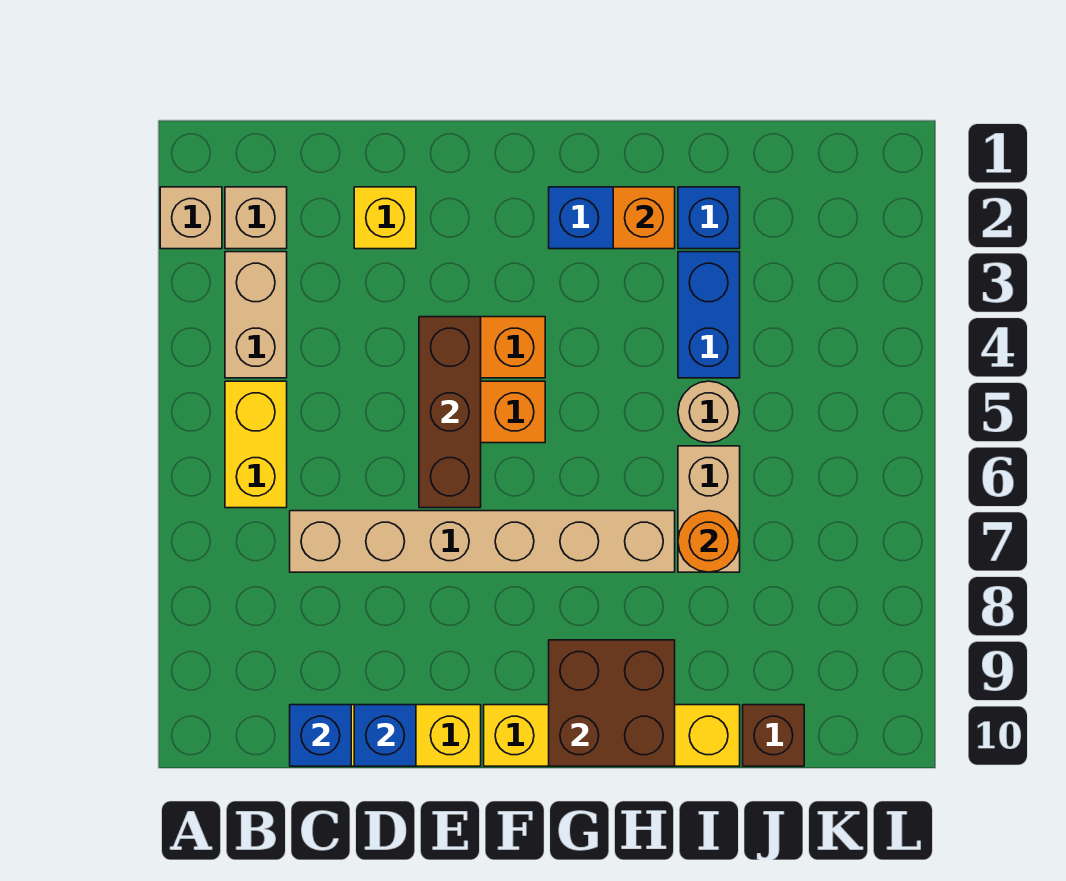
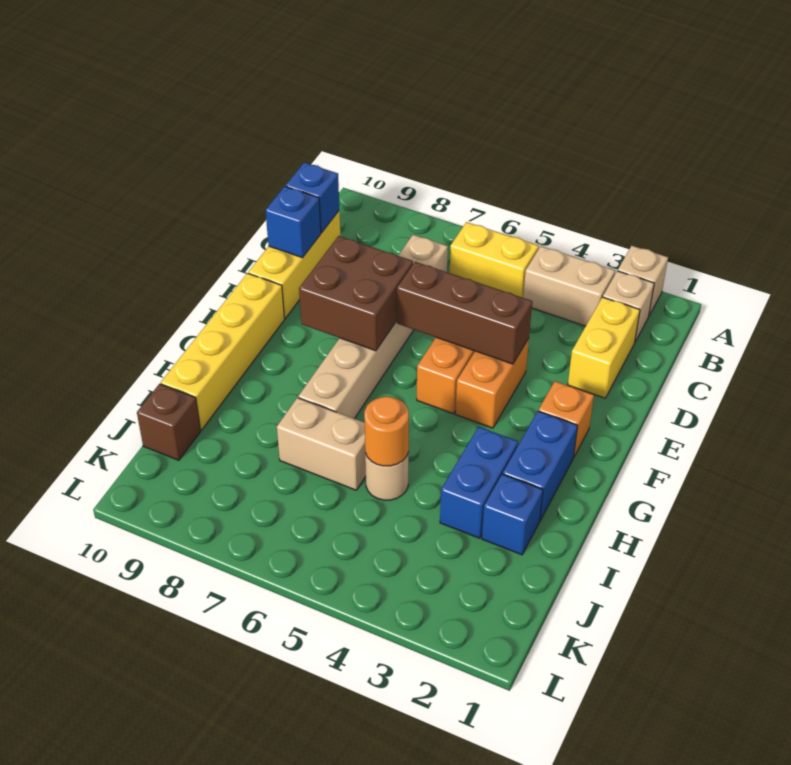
yellow brick D2 level 1 -> yellow brick C2:D2 level 1
brown brick G9:H10 level 2 -> brown brick E7:F8 level 2
orange brick H2 level 2 -> orange brick F2 level 1
blue brick I3:I4 level 1 -> blue brick H3:I3 level 1
orange round brick I7 level 2 -> orange round brick I5 level 2

